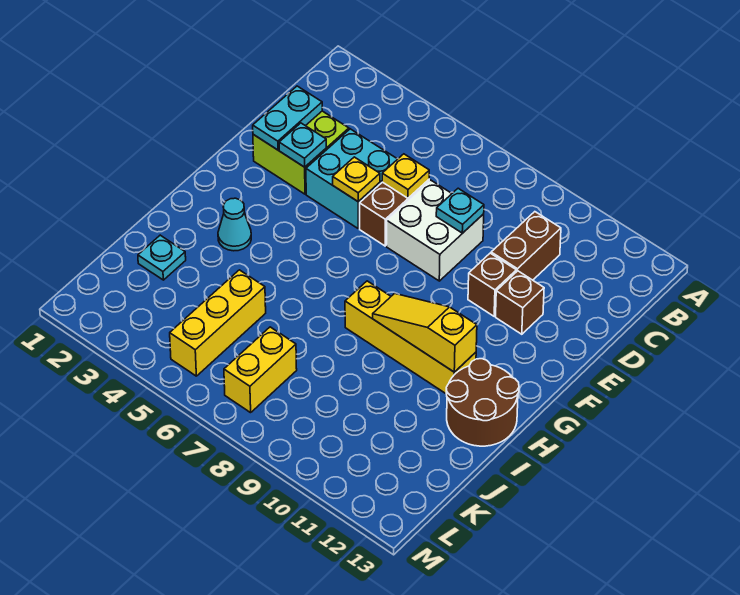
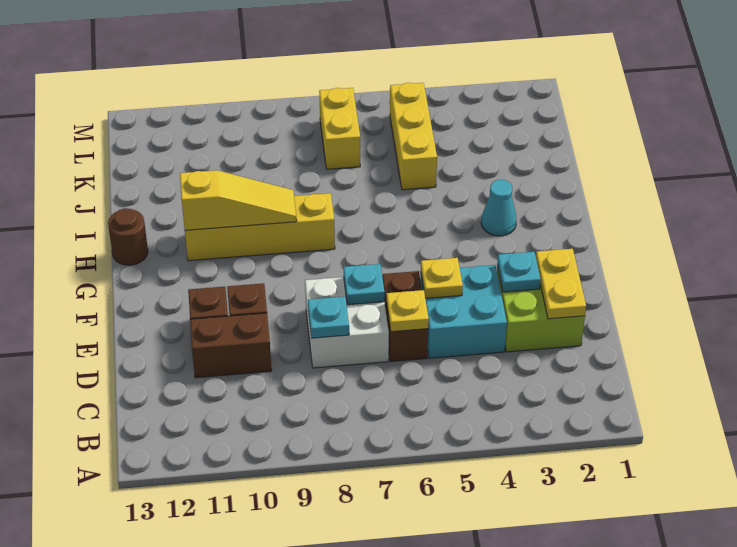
brown brick C10:D10 level 1 -> brown brick D10:D11 level 1
cyan plate D2:E2 level 2 -> yellow plate D2:E2 level 2
brown round brick H12:I13 level 1 -> brown round brick H13 level 1
cyan plate J2 level 1 -> cyan plate E7 level 2

